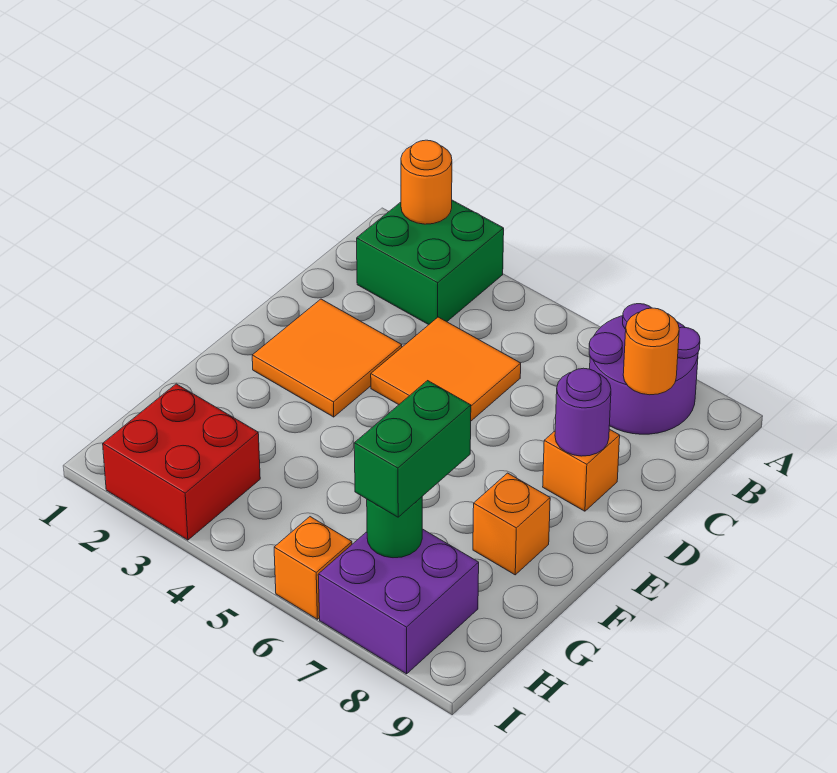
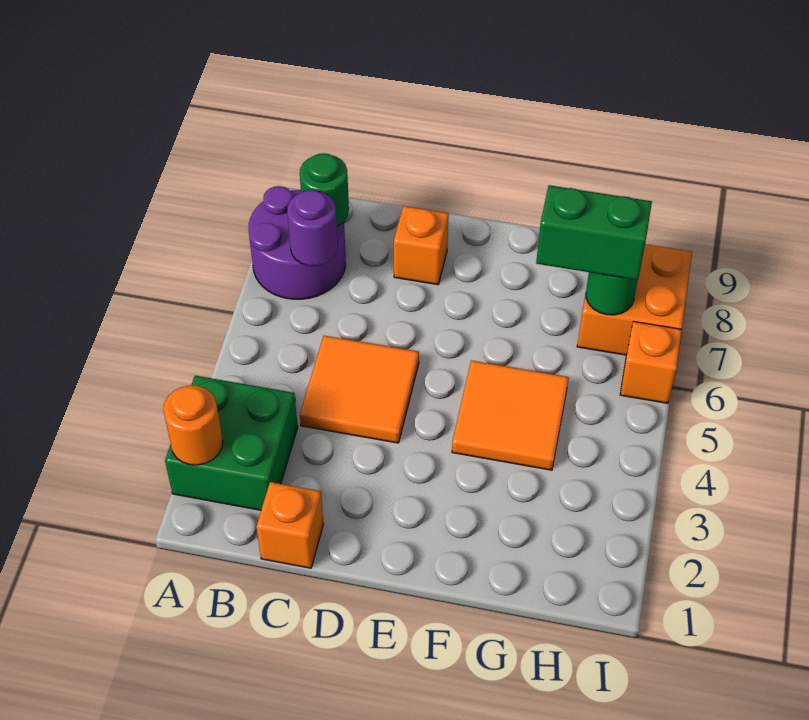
orange round brick B8 level 2 -> green round brick B8 level 2
orange tile D2:E3 level 1 -> orange tile F4:G5 level 1
purple round brick D8 level 2 -> purple round brick B7 level 2
orange brick F8 level 1 -> orange brick C1 level 1
red brick H2:I3 level 1 -> none
purple brick H7:I8 level 1 -> orange brick H7:I8 level 1

